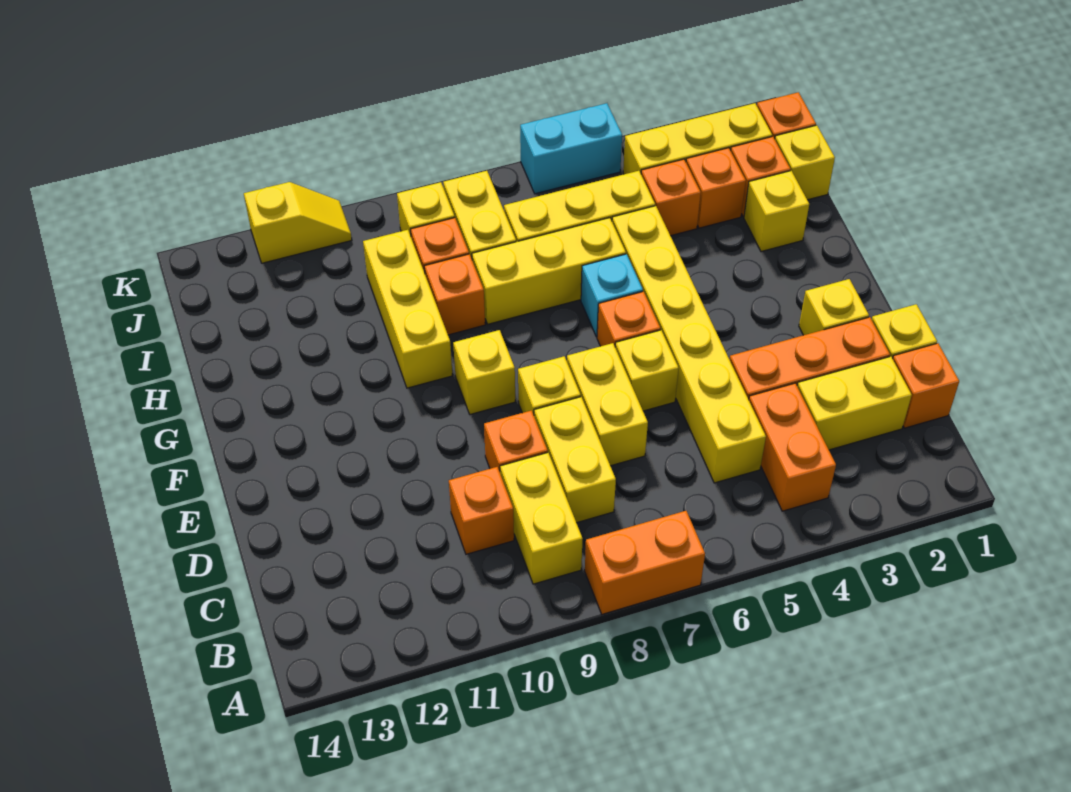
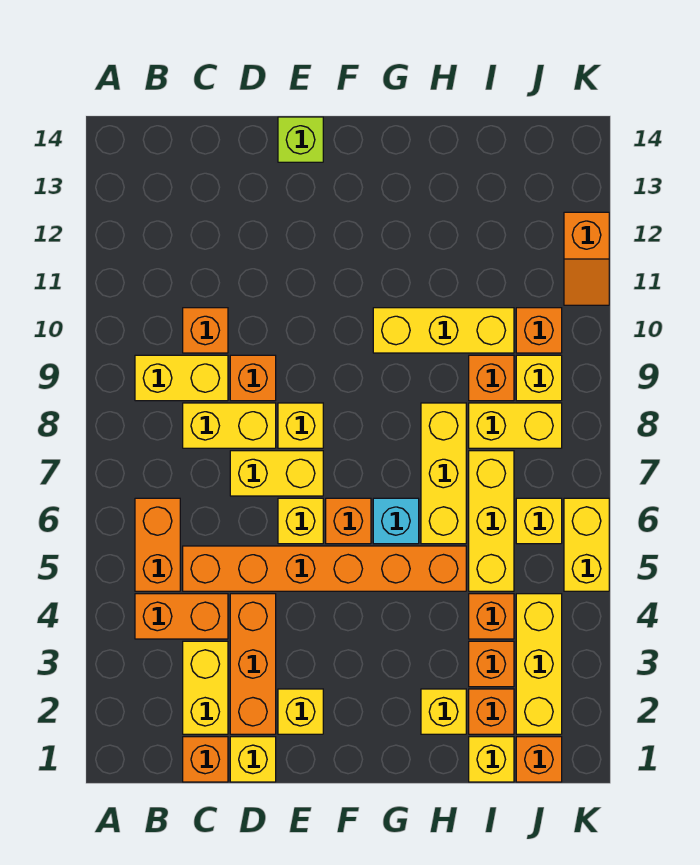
orange brick A7:A8 level 1 -> orange brick B5:B6 level 1
yellow brick C5:H5 level 1 -> orange brick C5:H5 level 1
none -> lime brick E14 level 1
yellow brick F9 level 1 -> yellow brick J6 level 1
orange brick H9 level 1 -> orange brick J10 level 1
cyan brick K5:K6 level 1 -> yellow brick K5:K6 level 1
yellow slope K11:K12 level 1 top 12 -> orange slope K11:K12 level 1 top 12

